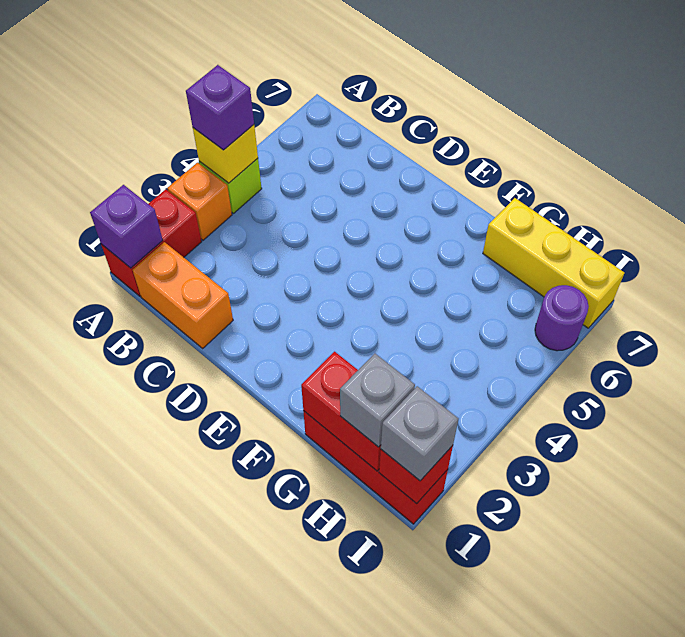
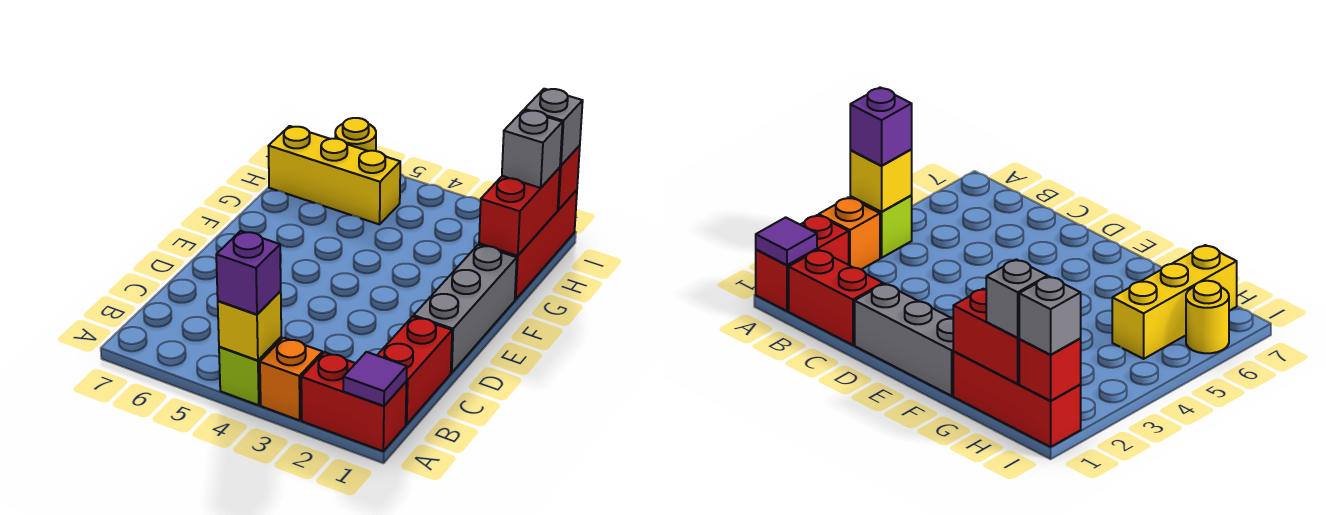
purple brick A1 level 2 -> purple tile A1 level 2
orange brick B1:C1 level 1 -> red brick B1:C1 level 1
none -> grey brick D1:F1 level 1
yellow brick G7:I7 level 1 -> yellow brick H5:H7 level 1
purple round brick I6 level 1 -> yellow round brick I6 level 1

